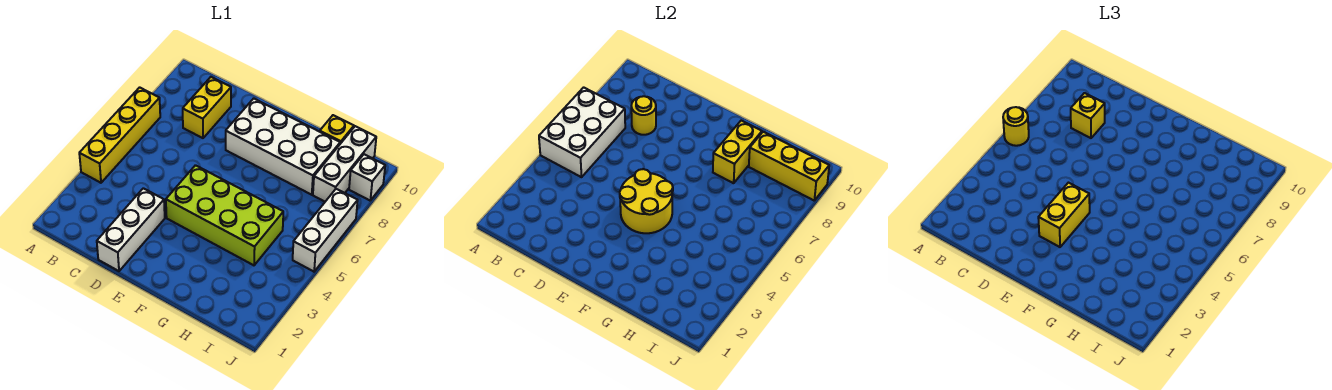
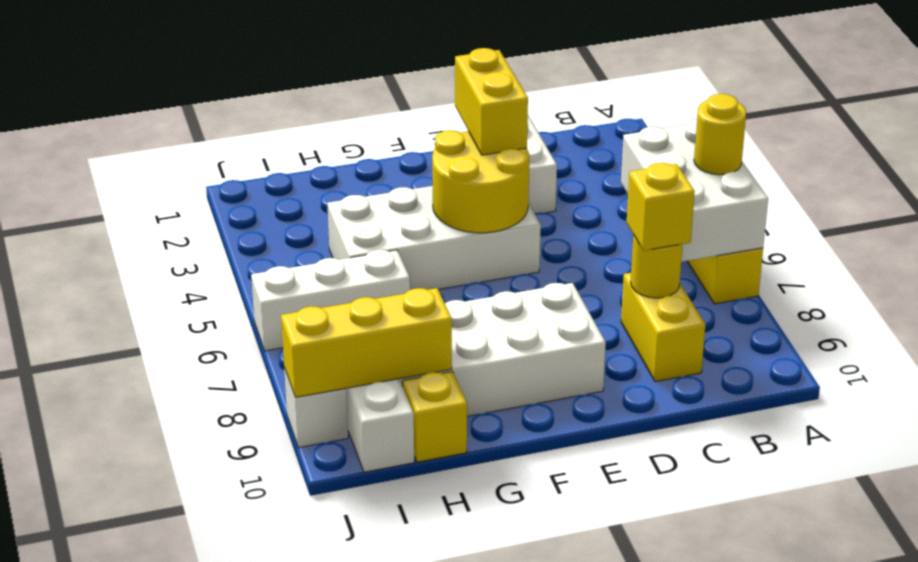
lime brick E4:H5 level 1 -> white brick E4:H5 level 1
yellow brick G8:G9 level 2 -> none
white brick J5:J7 level 1 -> white brick H6:J6 level 1

